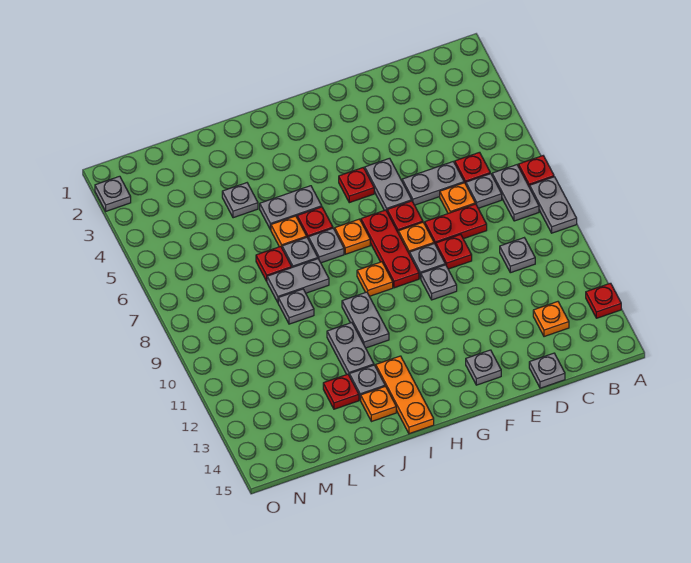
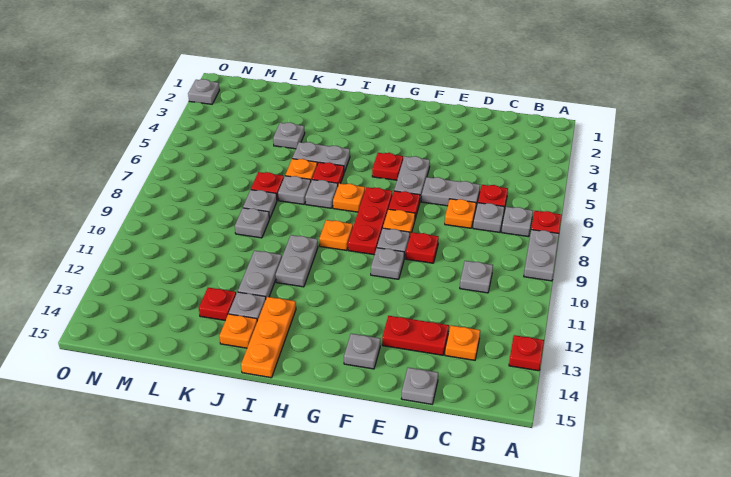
grey plate B7:B8 level 1 -> grey plate B7 level 1
red plate D8:E8 level 1 -> red plate D13:E13 level 1
grey plate J8:K8 level 1 -> grey plate K8 level 1

